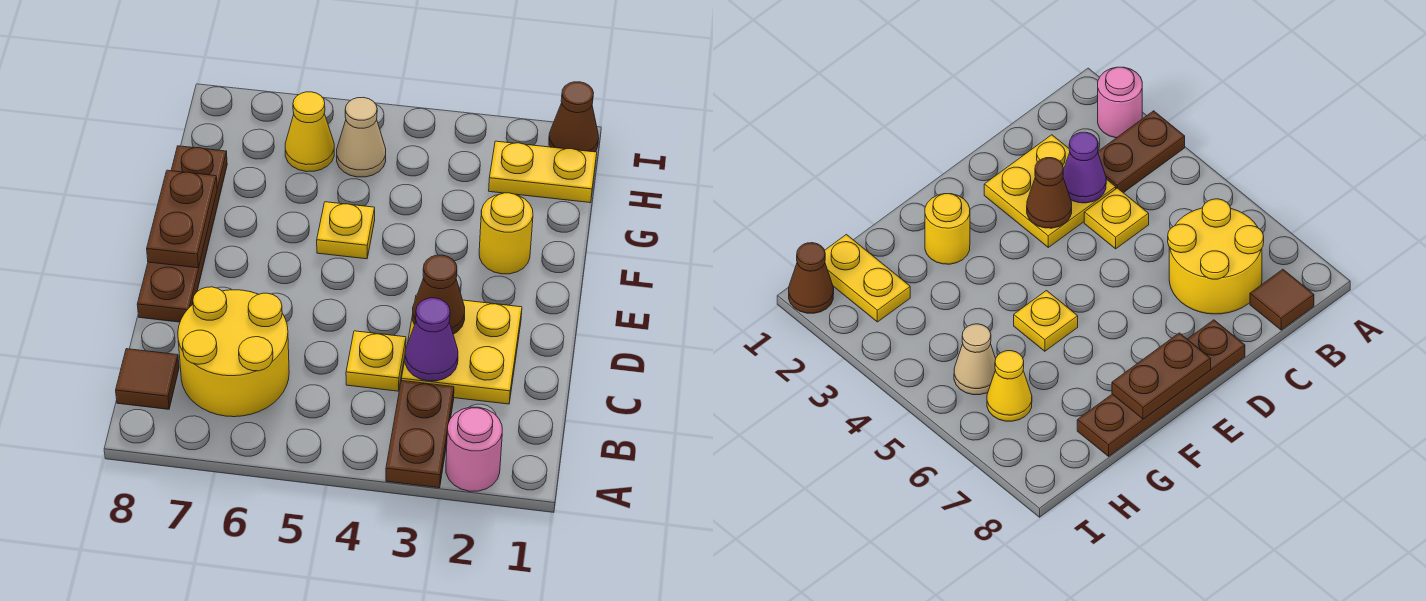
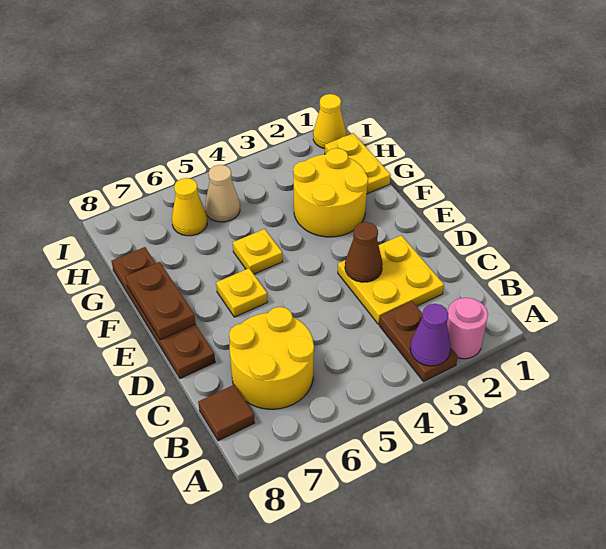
purple cone C3 level 2 -> purple cone A3 level 2
yellow plate C4 level 1 -> yellow plate E6 level 1
yellow round brick F2 level 1 -> yellow round brick F2:G3 level 1
yellow plate H1:H2 level 1 -> yellow plate G1:H1 level 1
brown cone I1 level 1 -> yellow cone I1 level 1

